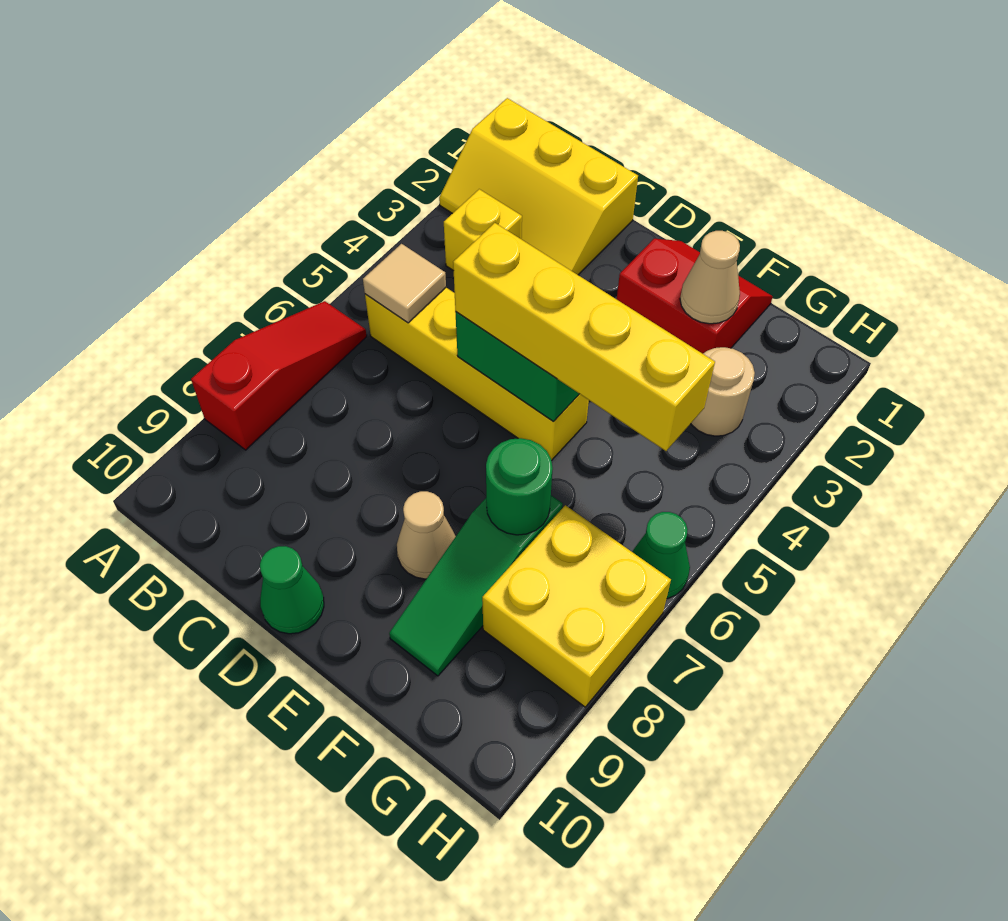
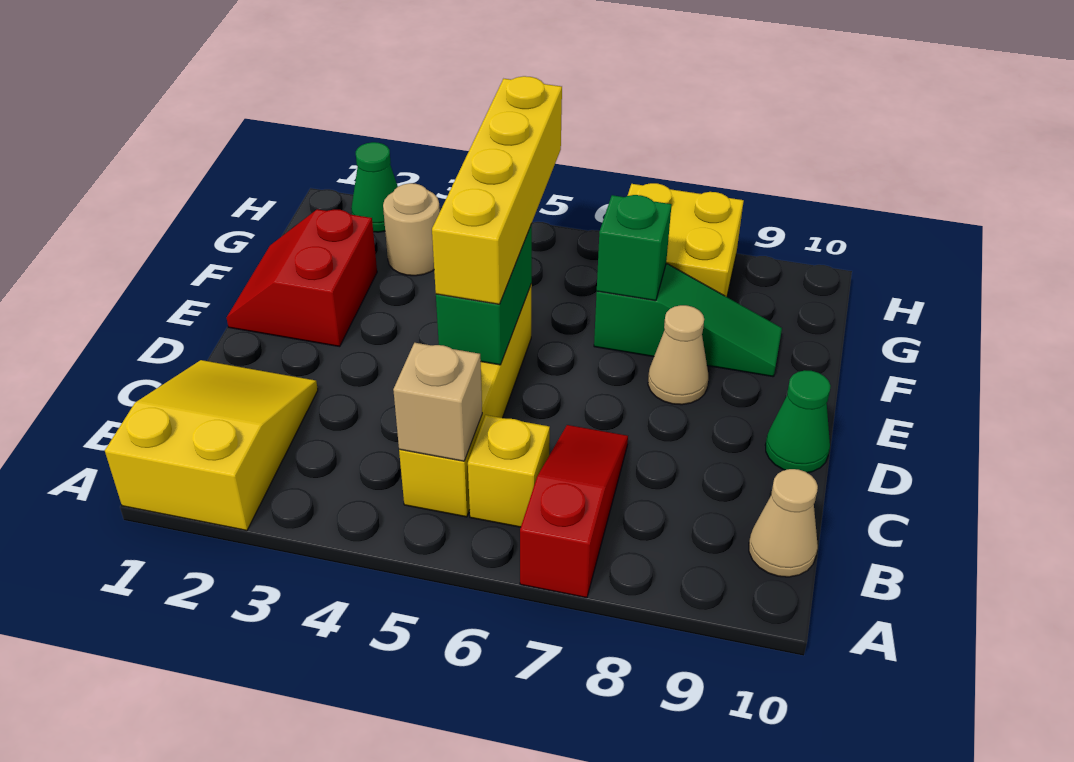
yellow slope A1:C2 level 1 top 1 -> yellow slope A1:C2 level 1 top A
red slope A6:A8 level 1 top 8 -> red slope A7:C7 level 1 top A
yellow brick B3 level 1 -> yellow brick B6 level 1
tan tile B5 level 2 -> tan brick B5 level 2
tan cone F2 level 2 -> tan cone B10 level 1
green round brick F7 level 2 -> green brick F7 level 2
green cone H6 level 1 -> green cone H2 level 1

